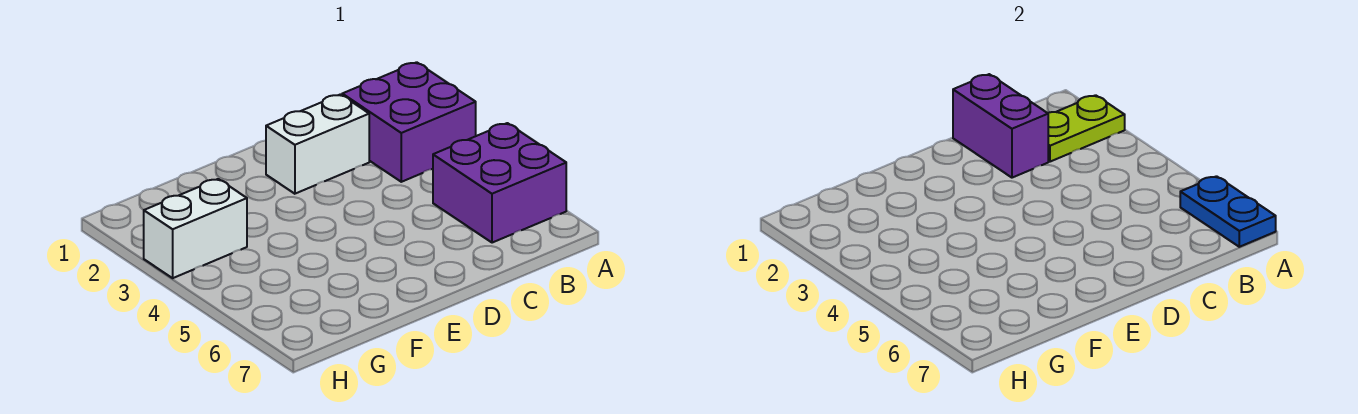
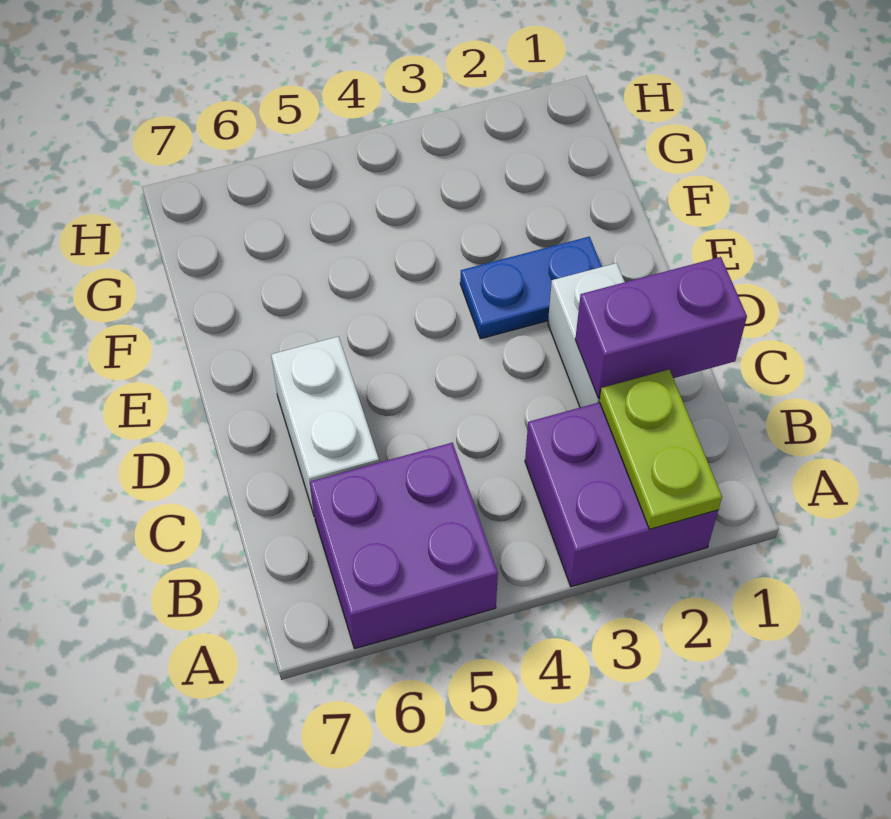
blue plate A6:A7 level 2 -> blue plate E2:E3 level 1
white brick G3:H3 level 1 -> white brick C6:D6 level 1

